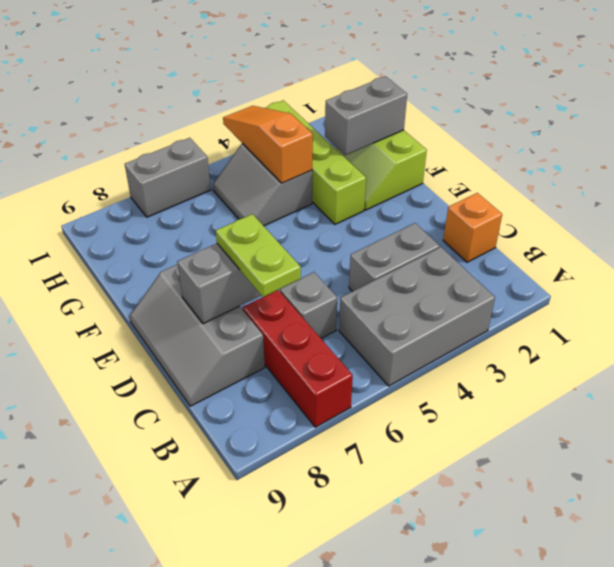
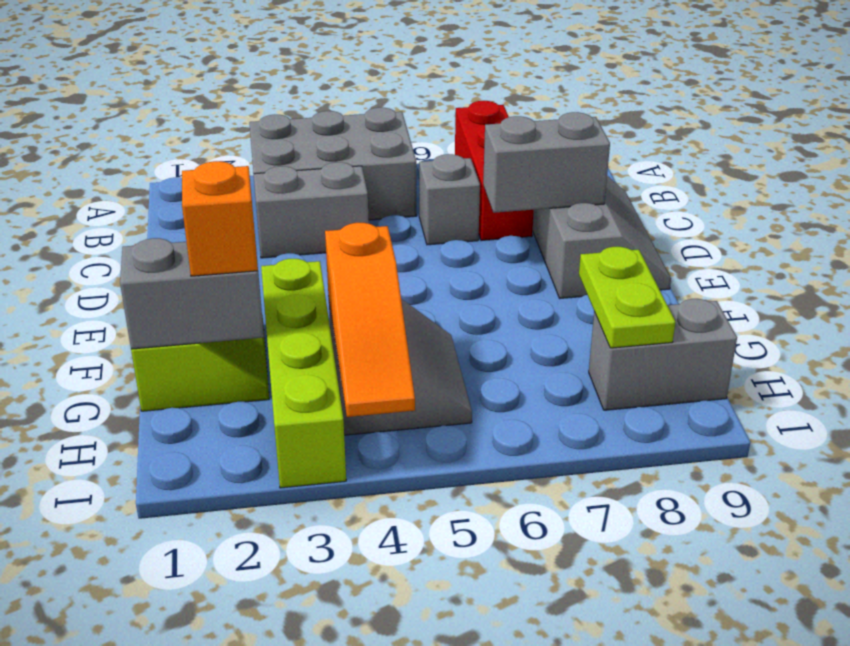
orange brick C1 level 1 -> orange brick G2 level 3
lime plate C7:D7 level 3 -> lime plate G8:H8 level 2
grey brick I6:I7 level 1 -> grey brick H8:H9 level 1

